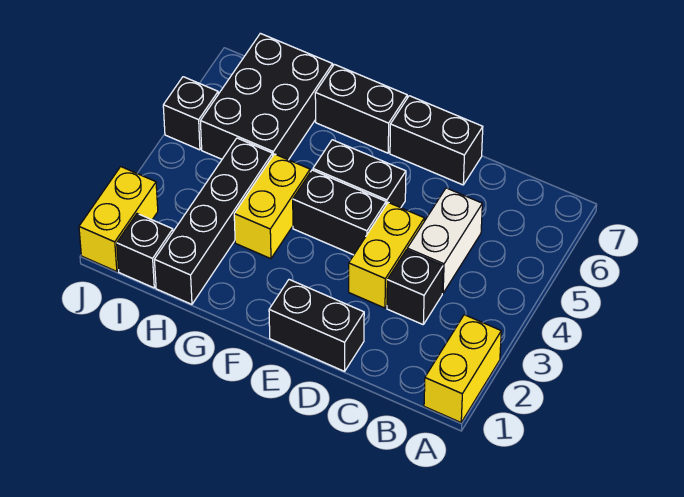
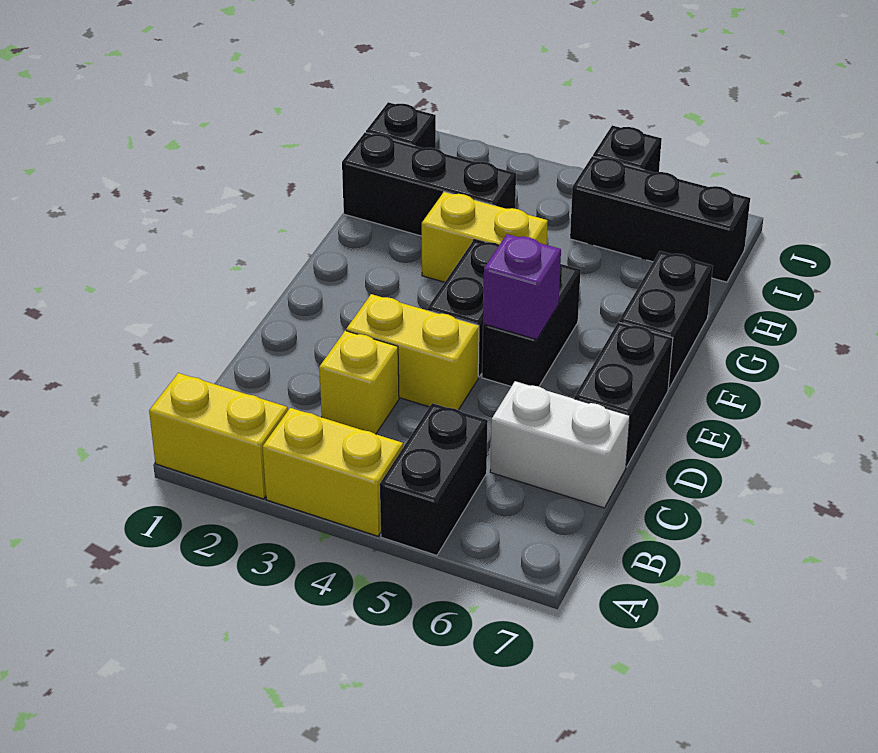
black brick C3 level 1 -> yellow brick C3 level 1
white brick C4:C5 level 1 -> white brick C6:C7 level 1
black brick D1:E1 level 1 -> black brick A5:B5 level 1
none -> purple brick E5 level 2
black brick H1:H4 level 1 -> black brick H1:H3 level 1
black brick H5:I7 level 1 -> black brick I5:I7 level 1
yellow brick J1:J2 level 1 -> yellow brick A3:A4 level 1

